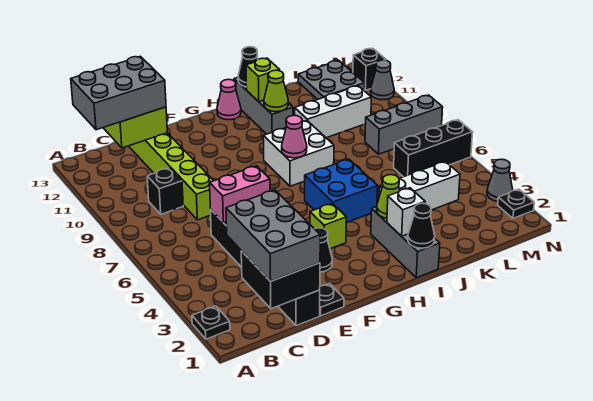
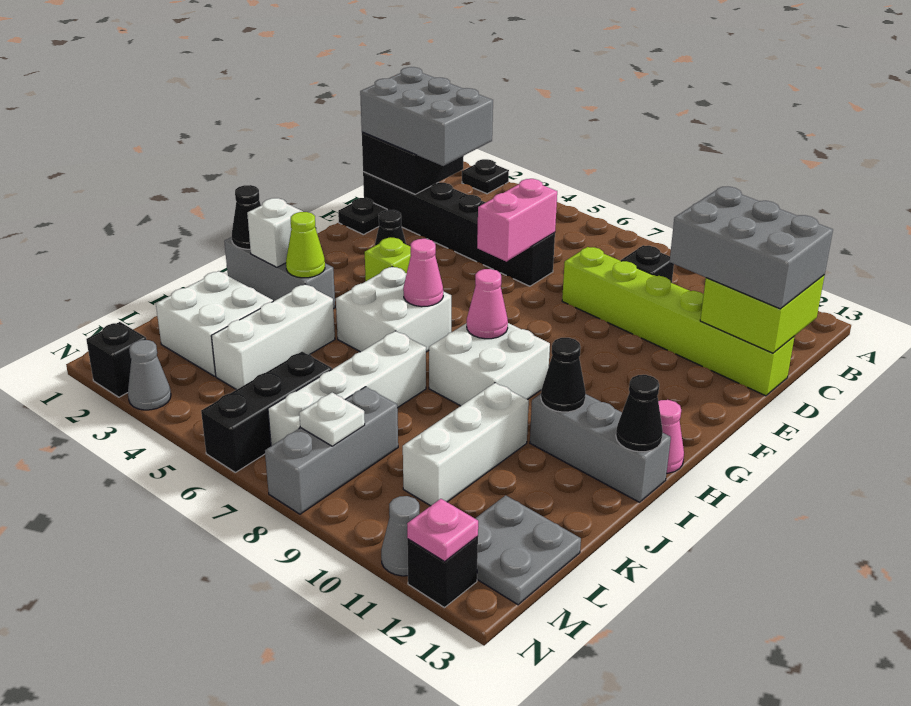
grey brick B12:D13 level 3 -> grey brick C11:D13 level 3
blue brick H5:I6 level 1 -> white brick H5:I6 level 1
none -> pink cone H6 level 2
lime cone I11 level 2 -> black cone I11 level 2
lime brick I12 level 2 -> none
none -> white brick J7:M7 level 1
none -> white brick K2:L3 level 1
none -> white plate M8 level 2
black plate N2 level 1 -> black brick N2 level 1
none -> pink plate N12 level 2

